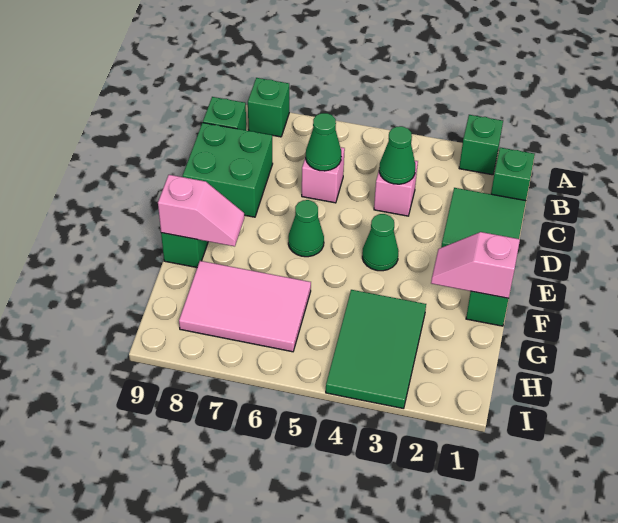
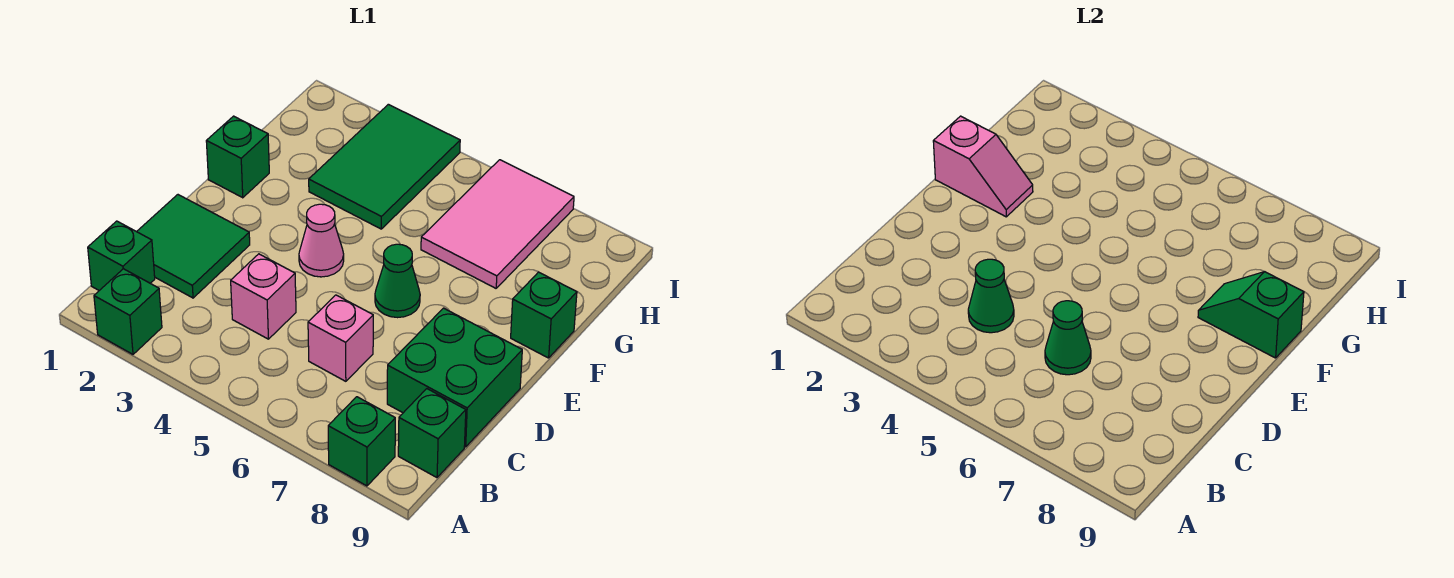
green cone E4 level 1 -> pink cone E4 level 1
pink slope F8:F9 level 2 top 9 -> green slope F8:F9 level 2 top 9
pink tile G6:H8 level 1 -> pink tile G6:I7 level 1

